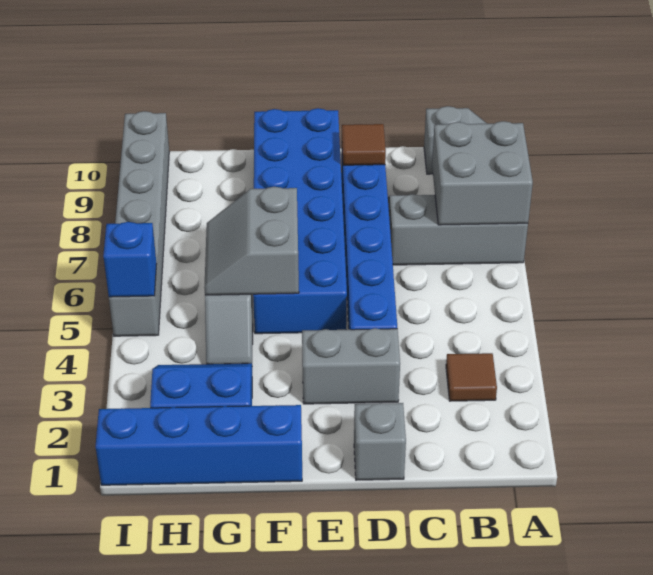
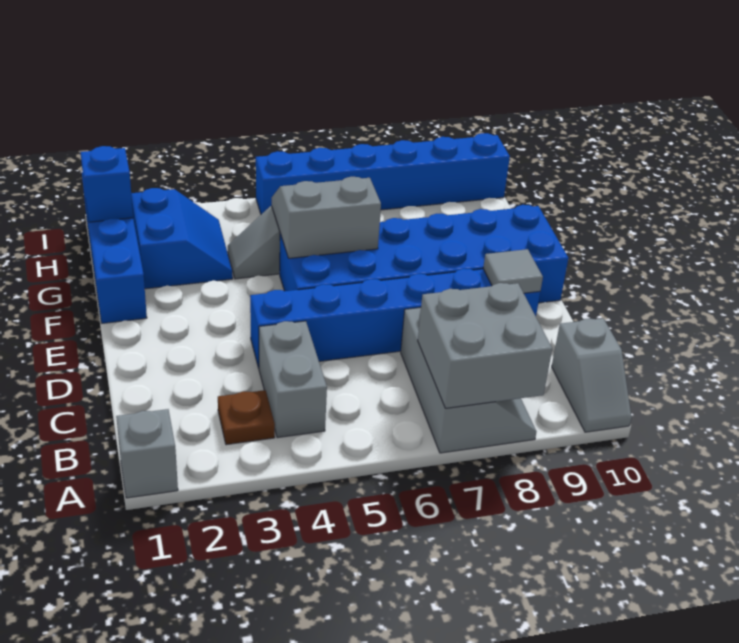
brown tile B3 level 1 -> brown plate B3 level 1
grey brick D1 level 1 -> grey brick A1 level 1
grey brick D3:E3 level 1 -> grey brick B4:C4 level 1
brown tile D9 level 2 -> grey tile D9 level 2
grey brick I5:I10 level 1 -> blue brick I5:I10 level 1
blue brick I5 level 2 -> blue brick H1 level 2

